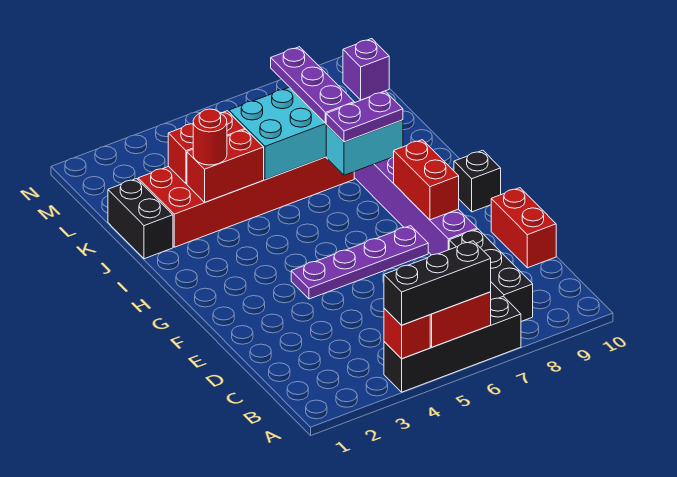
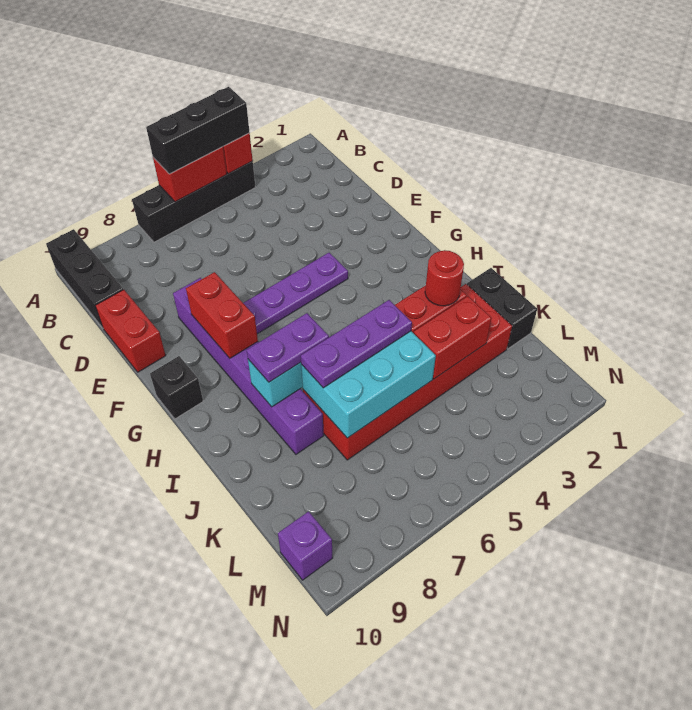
black brick B8:D8 level 1 -> black brick A10:C10 level 1
purple plate J7:L7 level 3 -> purple plate J5:J7 level 3

